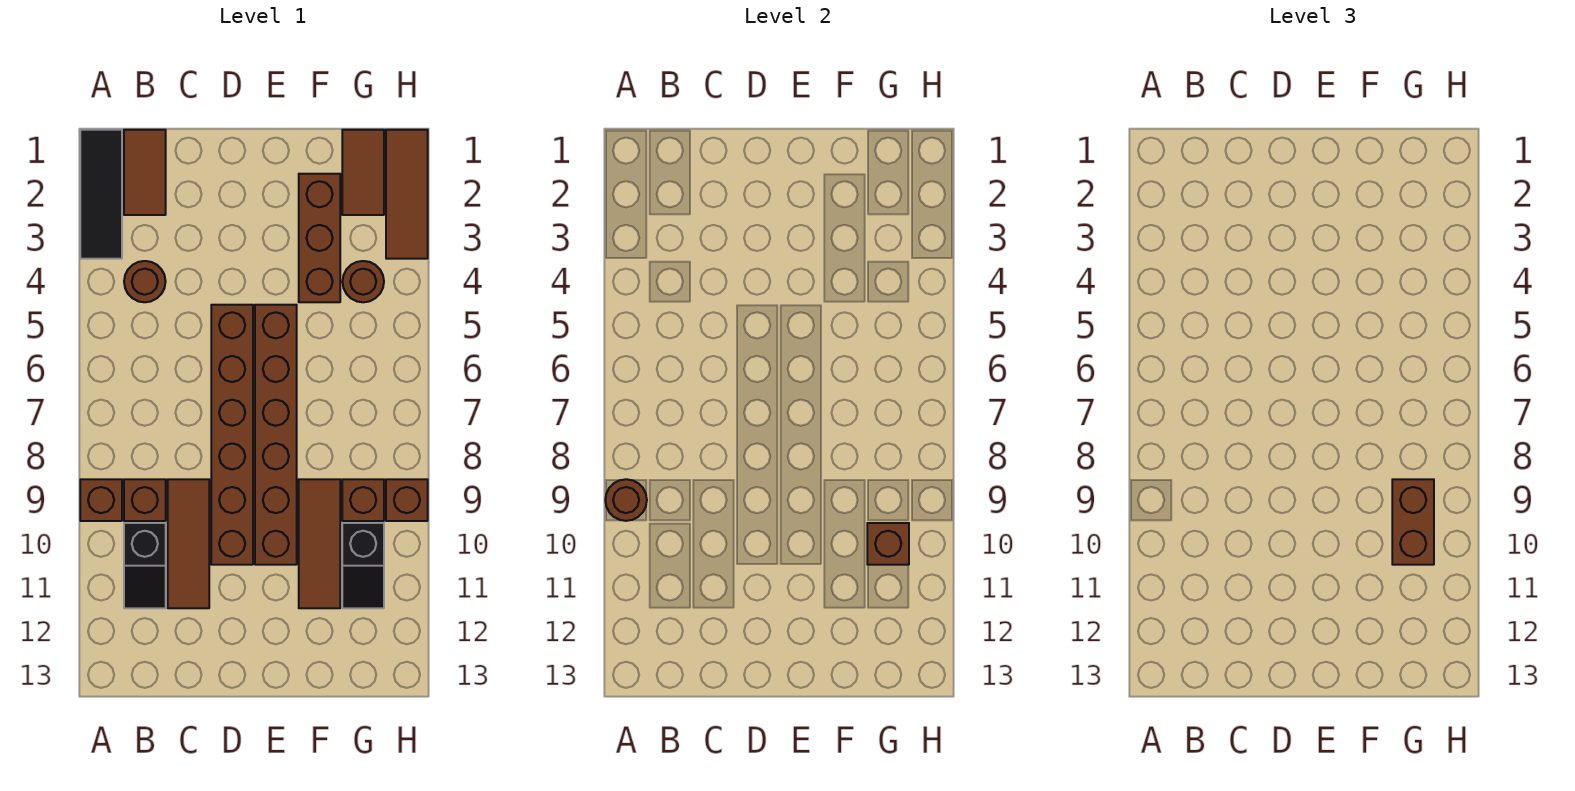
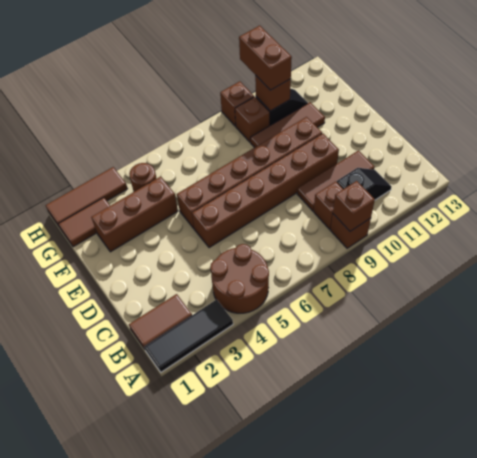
brown round brick A9 level 2 -> brown brick A9 level 2
brown round brick B4 level 1 -> brown round brick A4:B5 level 1
brown brick G9:G10 level 3 -> brown brick G10:H10 level 3

